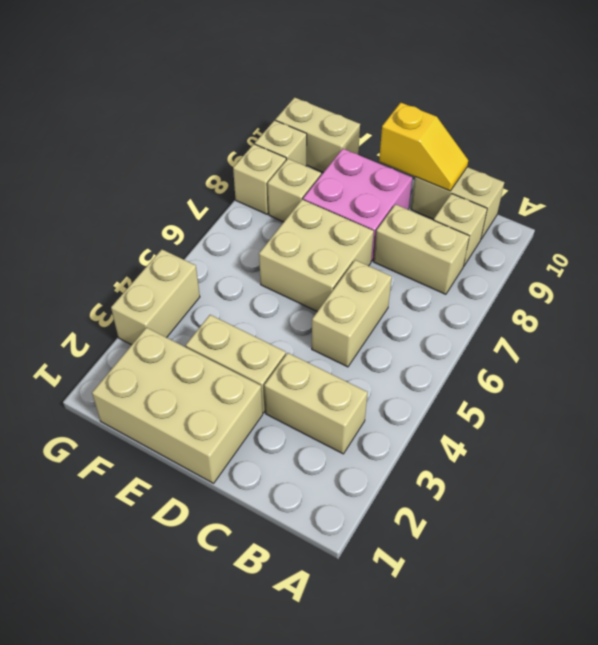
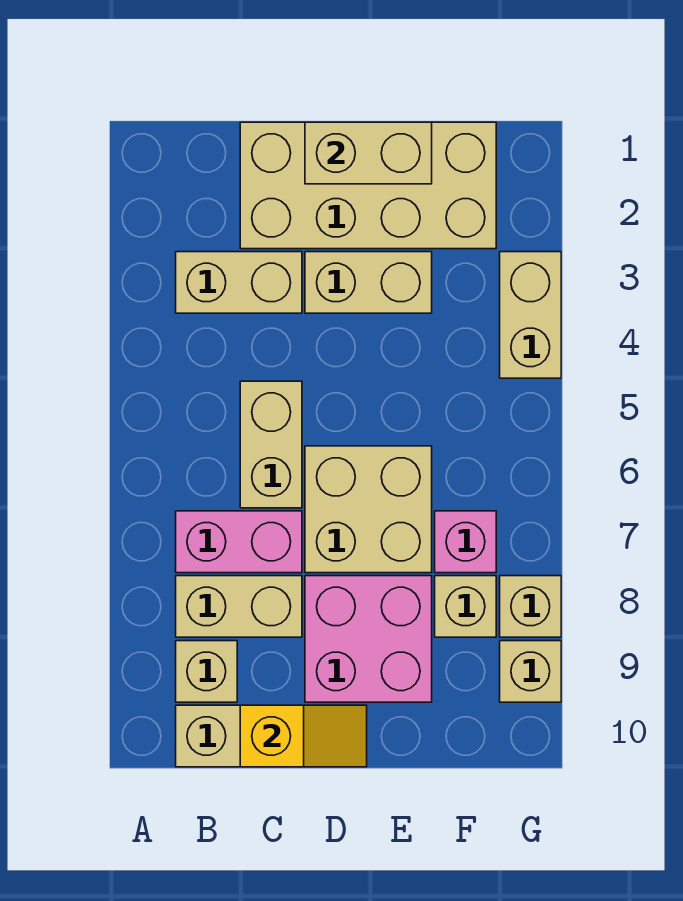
none -> pink brick B7:C7 level 1
yellow slope C10:D10 level 2 top D -> yellow slope C10:D10 level 2 top C
tan brick D1:F2 level 1 -> tan brick C1:F2 level 1
none -> pink brick F7 level 1
tan brick F10:G10 level 1 -> tan brick D1:E1 level 2

